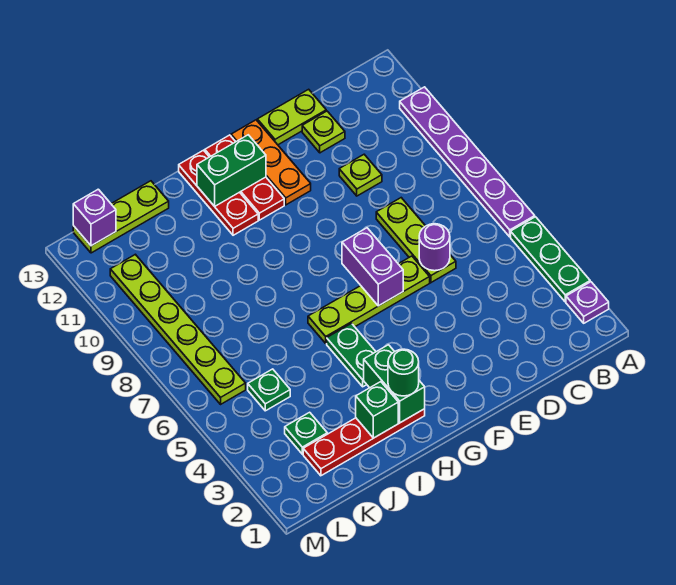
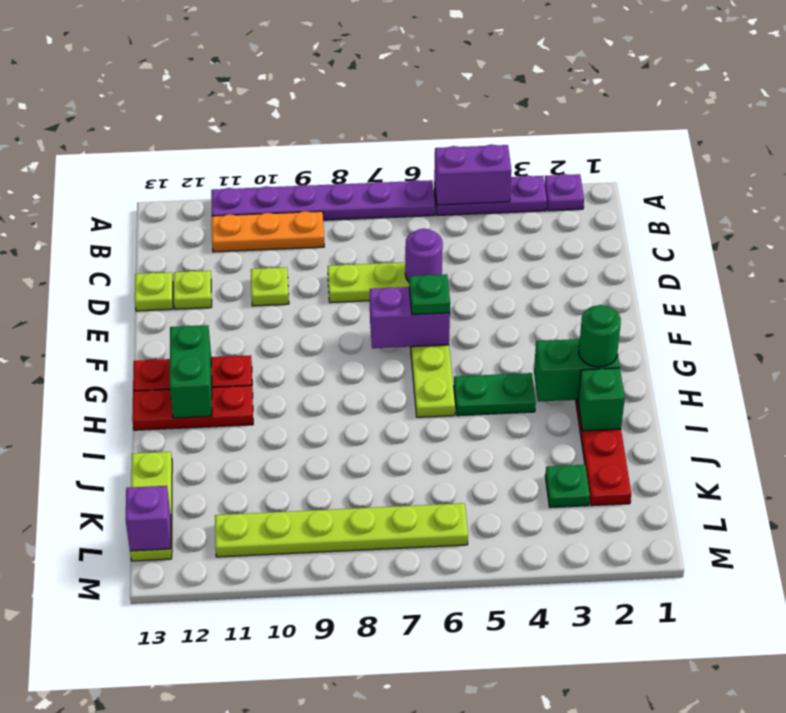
green plate A3:A5 level 1 -> purple plate A3:A5 level 1
none -> purple brick A4:A5 level 2
lime plate D13:E13 level 1 -> lime plate D13 level 1
orange plate F11:F13 level 1 -> orange plate B9:B11 level 1
green plate K5 level 1 -> green plate F6 level 3

